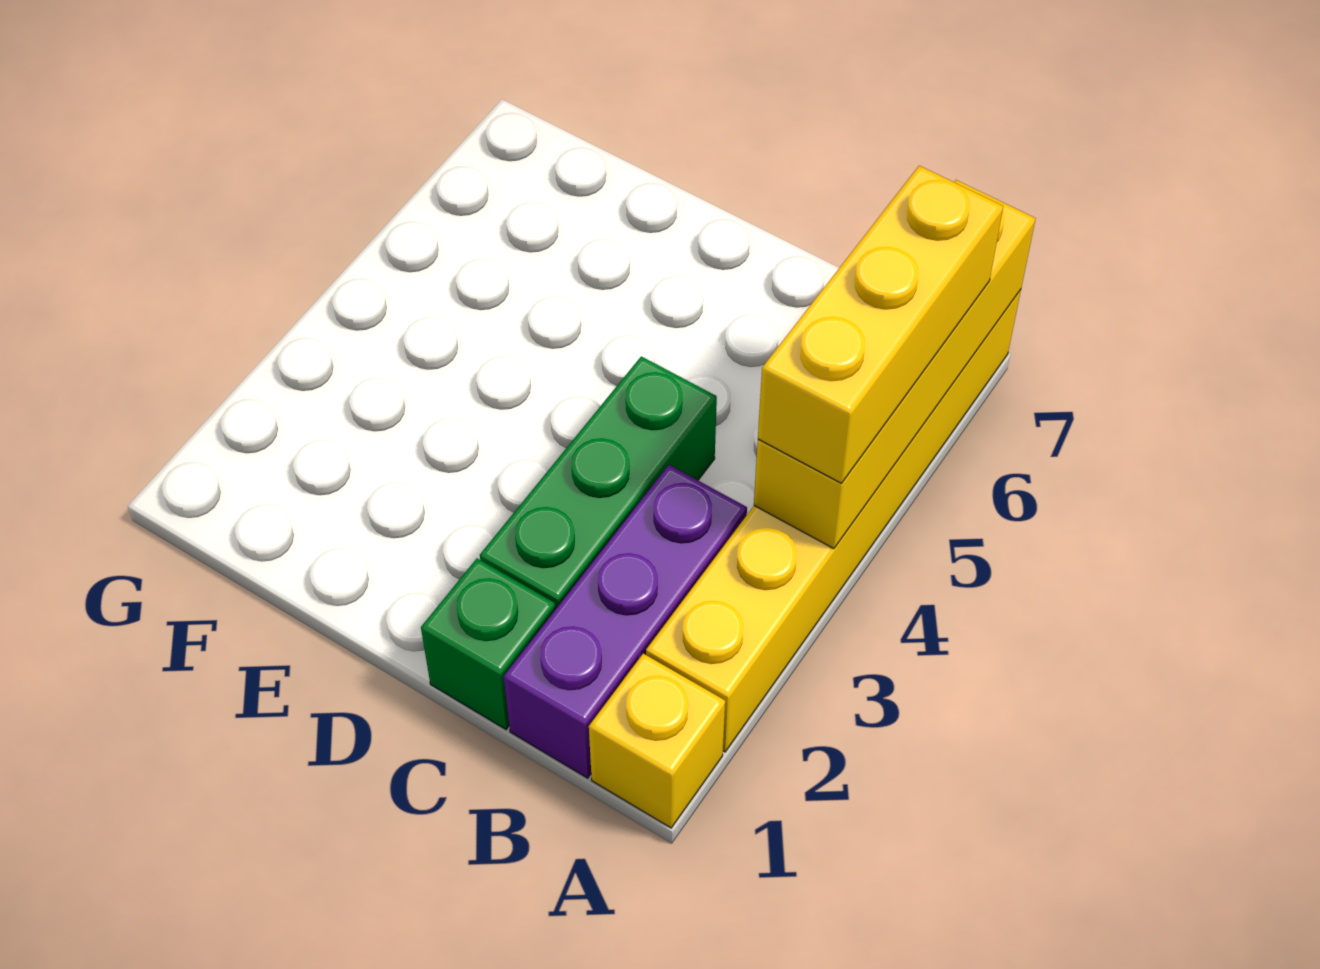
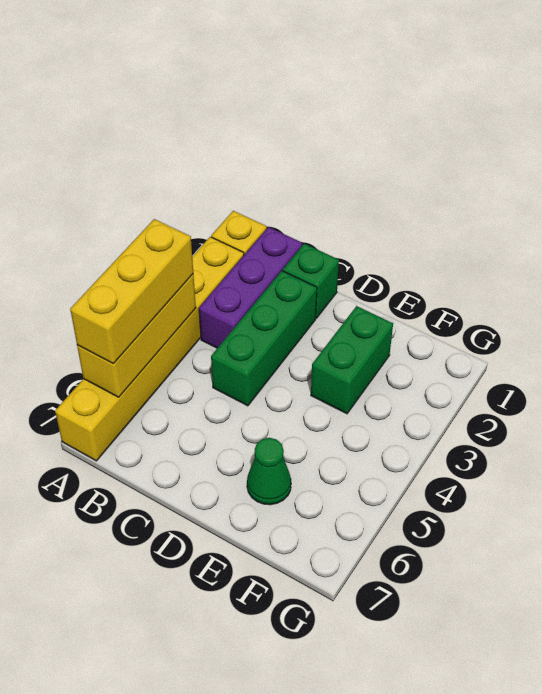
yellow brick A4:A7 level 2 -> yellow brick A4:A6 level 2
none -> green brick E2:E3 level 1
none -> green cone E6 level 1

